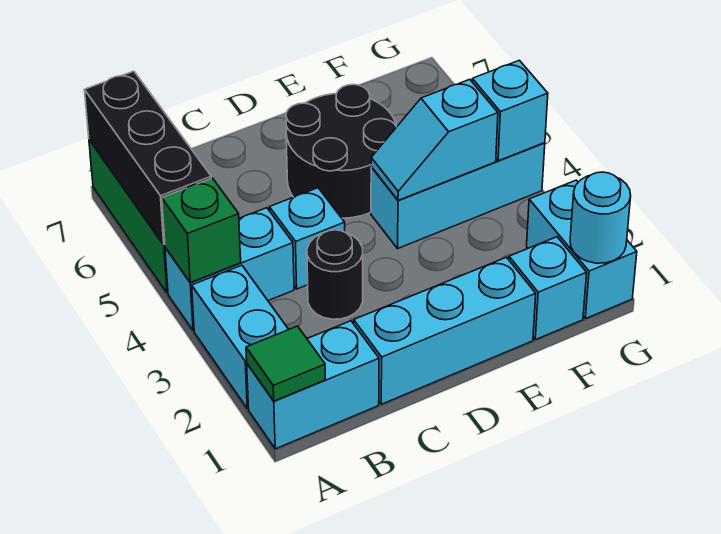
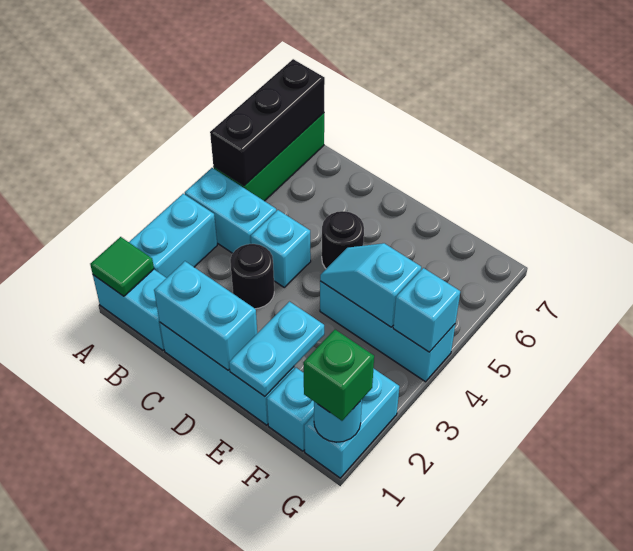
green brick A4 level 2 -> green brick G1 level 3
none -> cyan brick C1:D1 level 2
black round brick D5:E6 level 1 -> black round brick D5 level 1
none -> cyan plate E1:E2 level 2

